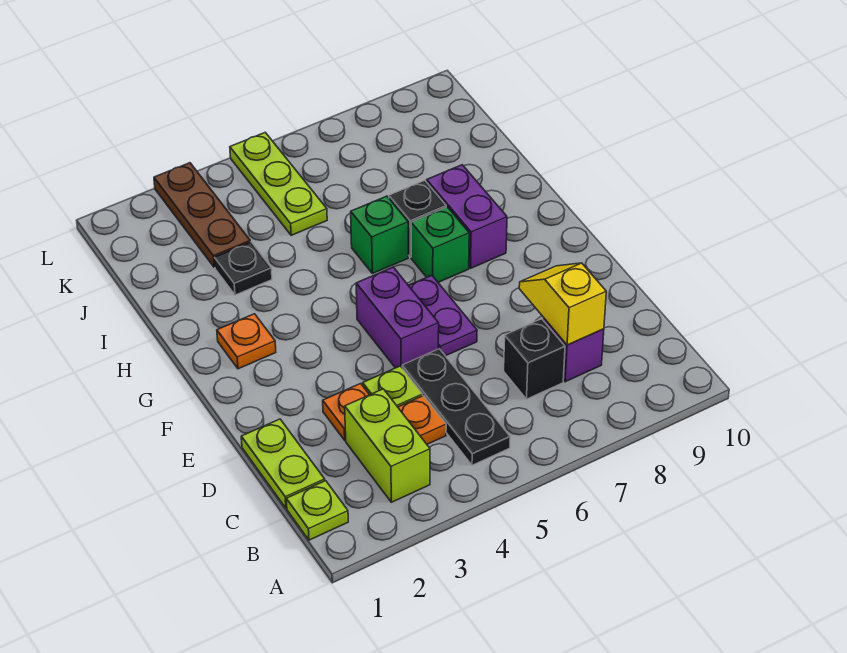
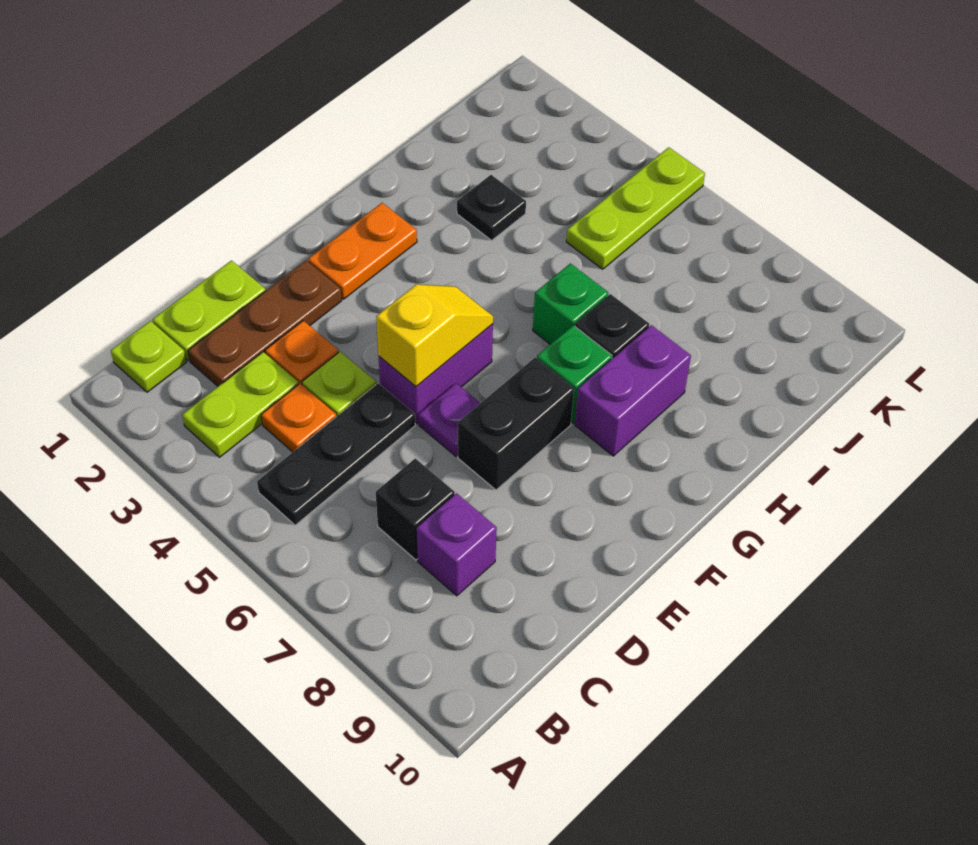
lime brick B3:C3 level 1 -> lime plate B3:C3 level 1
yellow slope C8:D8 level 2 top C -> yellow slope E5:F5 level 2 top E
purple plate E6:F6 level 1 -> purple plate E6 level 1
none -> black brick E7:F7 level 1
orange plate G2 level 1 -> orange plate F2:G2 level 1
brown plate J3:L3 level 1 -> brown plate C2:E2 level 1

